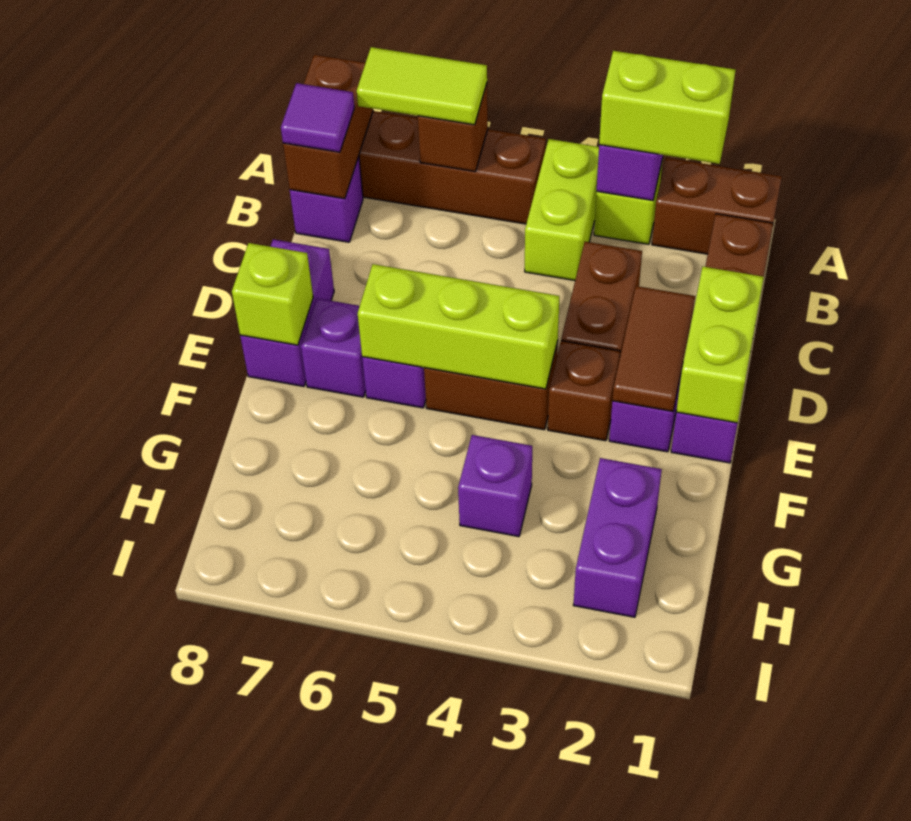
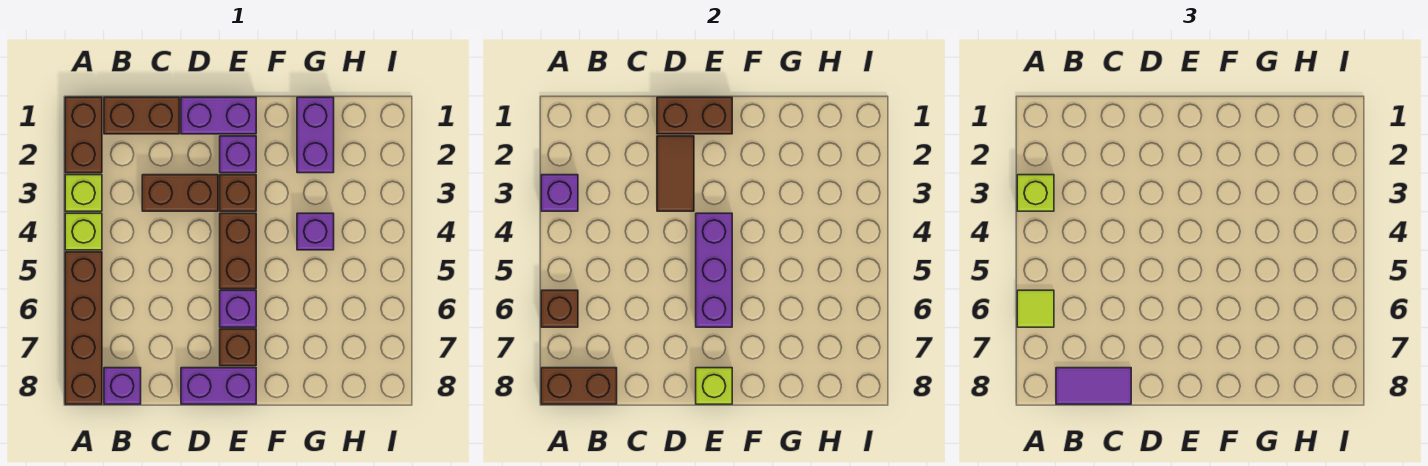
lime brick A2:A3 level 3 -> lime brick A3 level 3
lime brick A4:B4 level 1 -> lime brick A4 level 1
lime tile A6:A7 level 3 -> lime tile A6 level 3
purple tile B8 level 3 -> purple tile B8:C8 level 3
lime brick D1:E1 level 2 -> brown brick D1:E1 level 2
brown tile D2:E2 level 2 -> brown tile D2:D3 level 2
lime brick E4:E6 level 2 -> purple brick E4:E6 level 2
purple brick E7 level 1 -> brown brick E7 level 1
purple brick G2:H2 level 1 -> purple brick G1:G2 level 1

